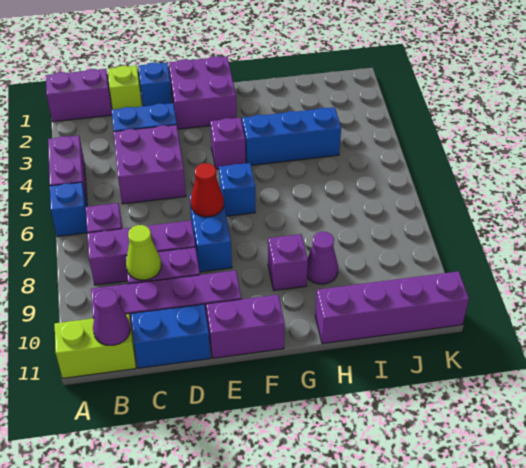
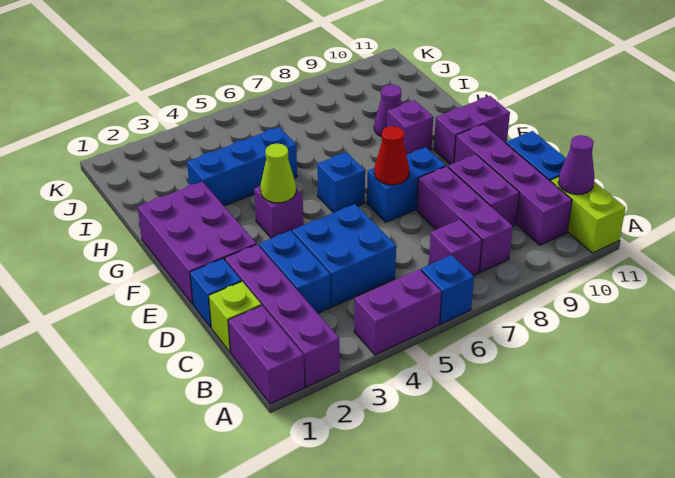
purple brick C4:D5 level 1 -> blue brick C4:D5 level 1
lime cone C9 level 2 -> lime cone F4 level 2
purple brick E1:F2 level 1 -> purple brick E1:G2 level 1
purple brick E11:F11 level 1 -> purple brick F10:F11 level 1
blue brick G4:I4 level 1 -> blue brick H3:H5 level 1
purple brick H11:K11 level 1 -> purple brick A2:D2 level 1

